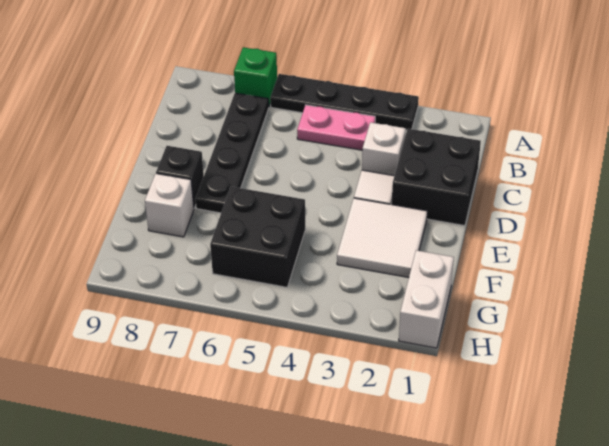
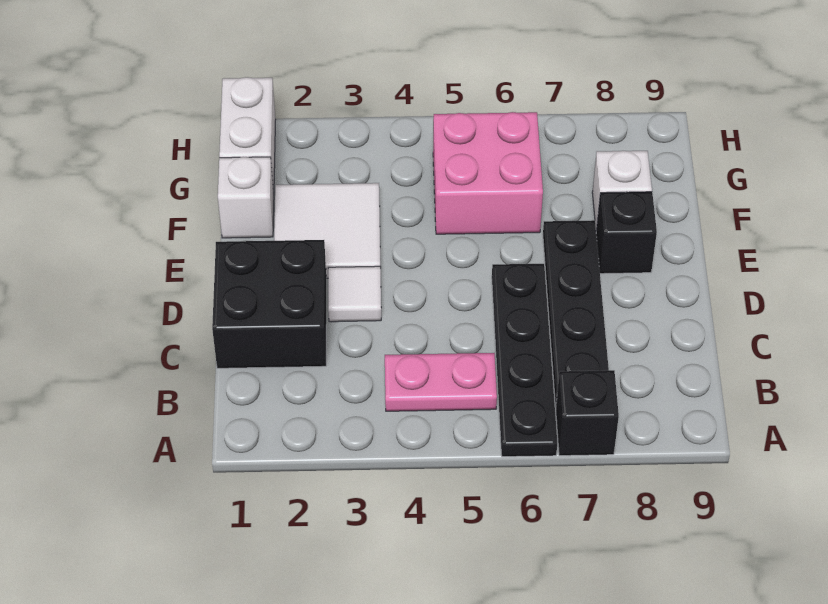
black plate A3:A6 level 1 -> black plate A6:D6 level 1
green brick A7 level 1 -> black brick A7 level 1
white brick C3 level 1 -> white brick F1 level 1
black brick F5:G6 level 1 -> pink brick F5:G6 level 1

